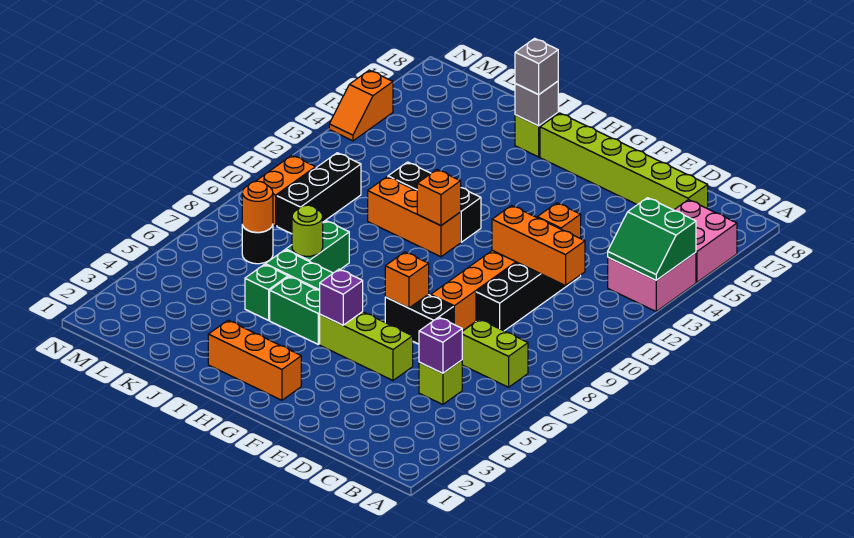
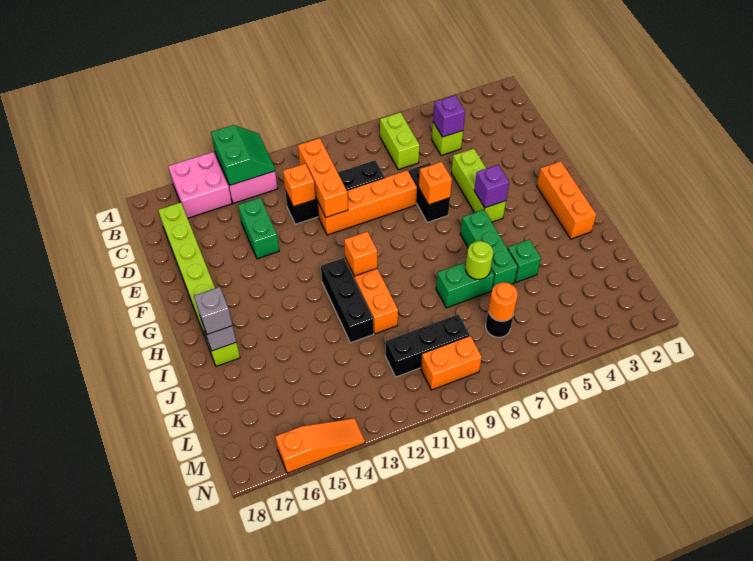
green brick H5:I5 level 1 -> green brick D14:E14 level 1
orange slope N14:N15 level 1 top 15 -> orange slope N14:N16 level 1 top 16

